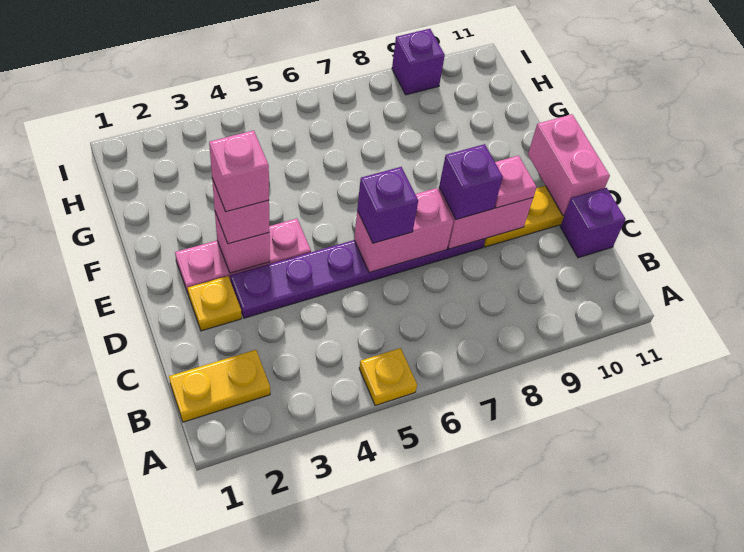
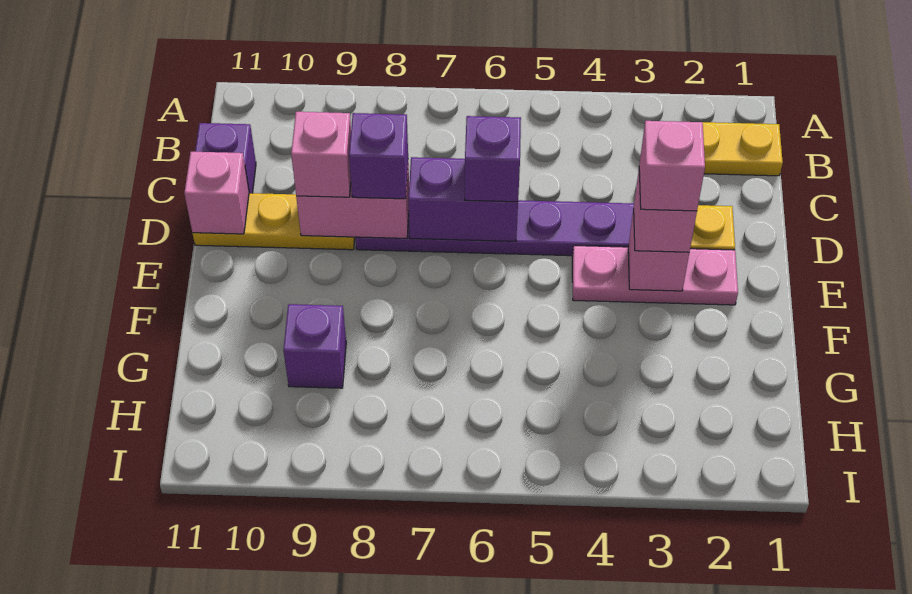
yellow plate A5 level 1 -> none
pink brick D6:D7 level 2 -> purple brick D6:D7 level 2
pink plate D9 level 3 -> pink brick D9 level 3
pink brick D11:E11 level 2 -> pink brick D11 level 2
purple brick I9 level 1 -> purple brick G9 level 1

